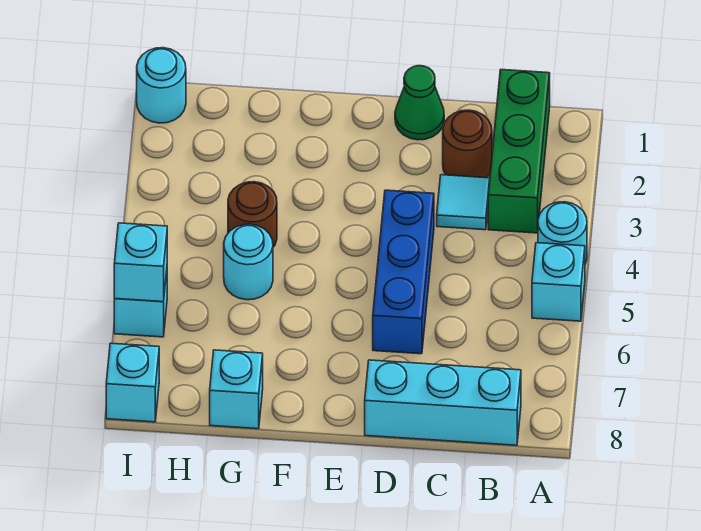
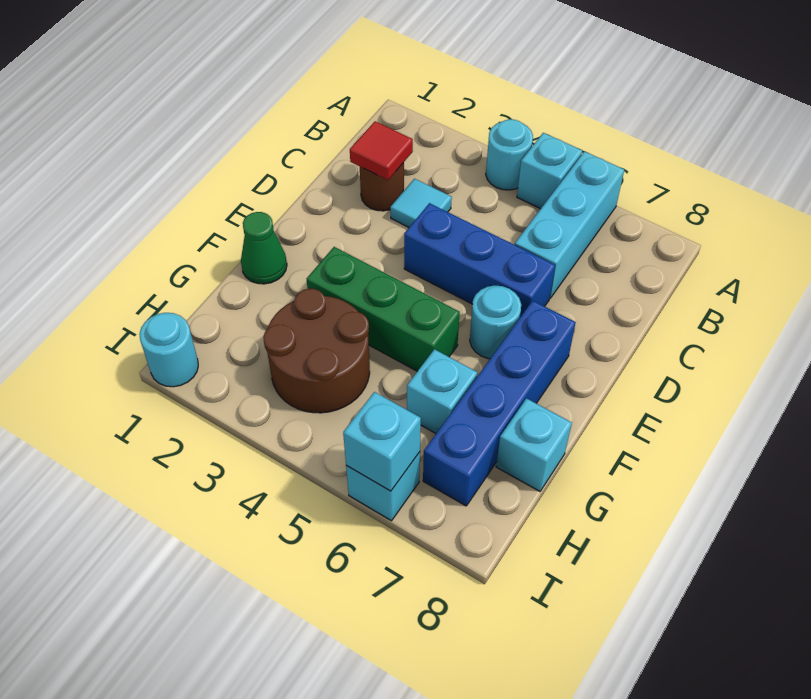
green brick B1:B3 level 1 -> green brick F3:F5 level 1
cyan brick B8:D8 level 1 -> cyan brick A6:C6 level 1
none -> red tile C2 level 2
green cone D1 level 1 -> green cone F1 level 1
none -> blue brick E7:H7 level 1
brown round brick G4 level 1 -> brown round brick G3:H4 level 1
cyan round brick G5 level 1 -> cyan round brick E6 level 1
cyan brick I8 level 1 -> cyan brick G6 level 1

